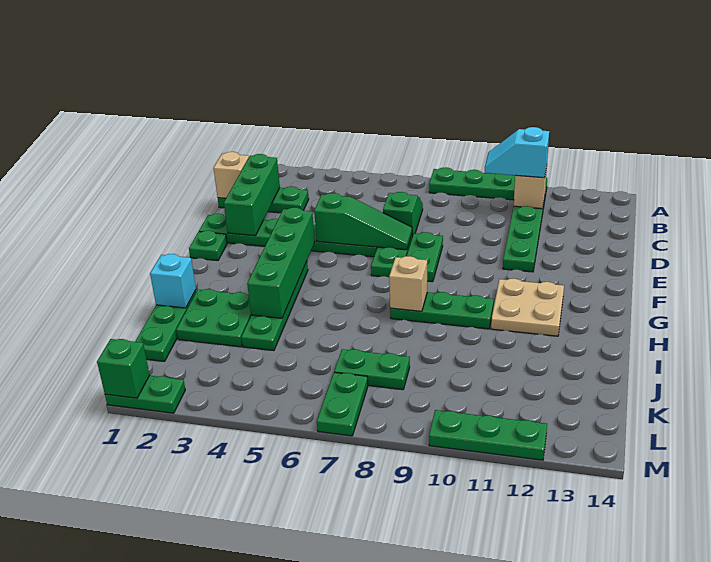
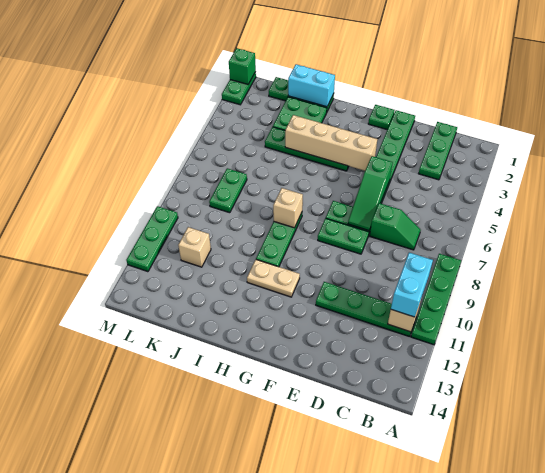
cyan slope B10:B11 level 3 top 11 -> cyan brick B10:B11 level 3
tan brick C1 level 2 -> tan brick K11 level 1
green brick C2:E2 level 2 -> none
green brick F4:I4 level 2 -> tan brick F4:I4 level 2
tan plate G11:H12 level 1 -> tan plate G11:H11 level 1
cyan brick I1 level 2 -> cyan brick I1:J1 level 2
green plate L7:M7 level 1 -> none

